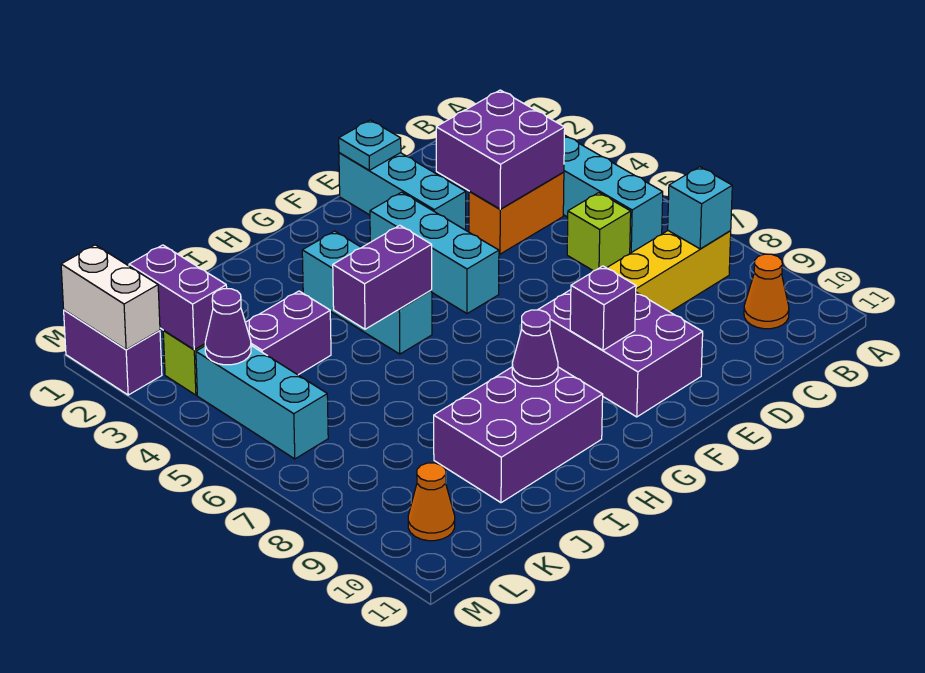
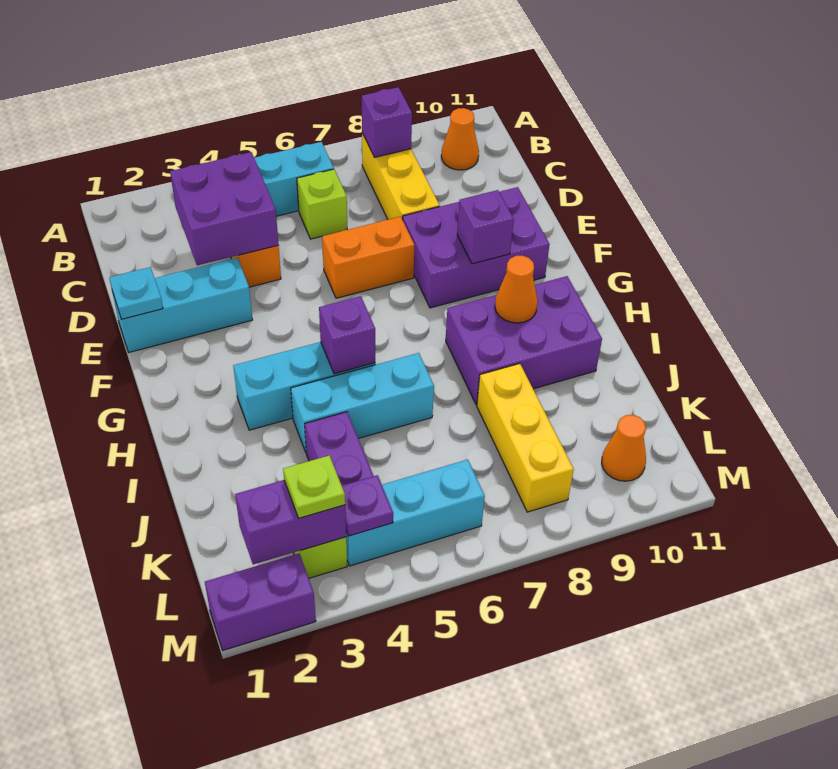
cyan brick B8 level 2 -> purple brick B8 level 2
none -> orange brick E6:E7 level 1
cyan brick F3:F5 level 1 -> cyan brick I4:I6 level 1
purple brick H5:I5 level 2 -> purple brick H5 level 2
purple brick H9:J10 level 1 -> purple brick H8:I10 level 1
purple cone H9 level 2 -> orange cone H9 level 2
none -> yellow brick J8:L8 level 1
none -> lime plate L3 level 3
purple cone L4 level 2 -> purple plate L4 level 2
white brick M1:M2 level 2 -> none

